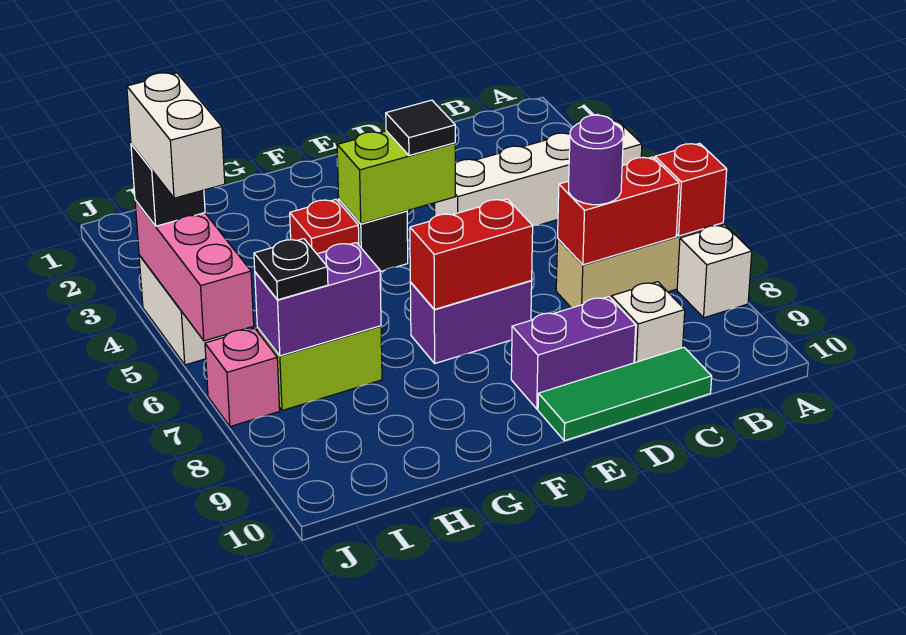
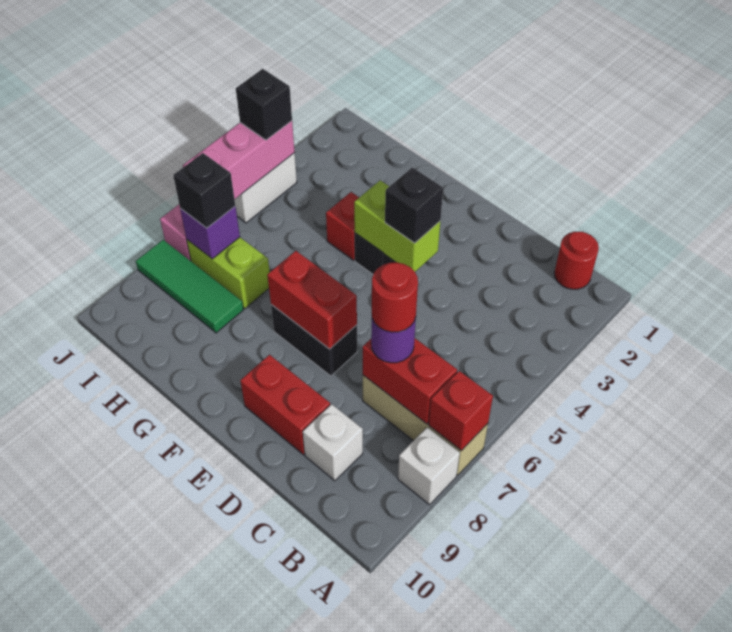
white brick A4:D4 level 1 -> none
none -> red round brick B1 level 1
none -> red round brick C7 level 4
green tile C10:E10 level 1 -> green tile H8:J8 level 1
purple brick D9:E9 level 1 -> red brick D9:E9 level 1
black tile E4 level 3 -> black brick E4 level 3
purple brick E7:F7 level 1 -> black brick E7:F7 level 1
purple brick H7:I7 level 2 -> purple brick I7 level 2
black plate I7 level 3 -> black brick I7 level 3
white brick J4:J5 level 4 -> none

